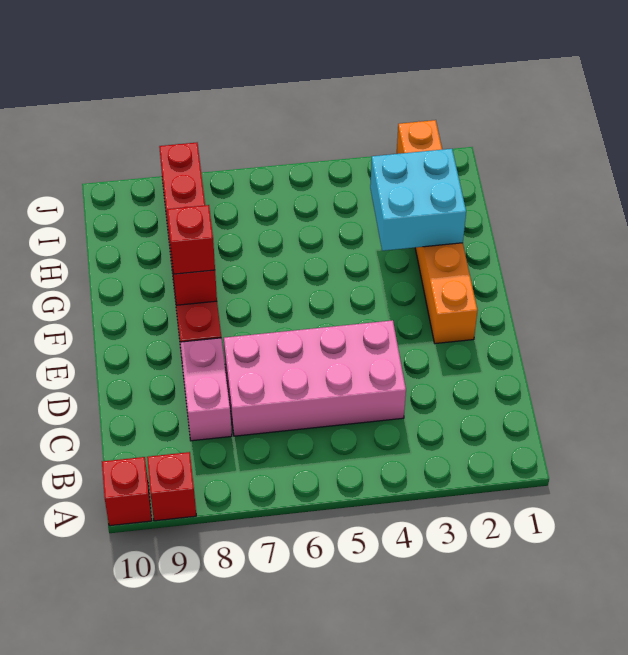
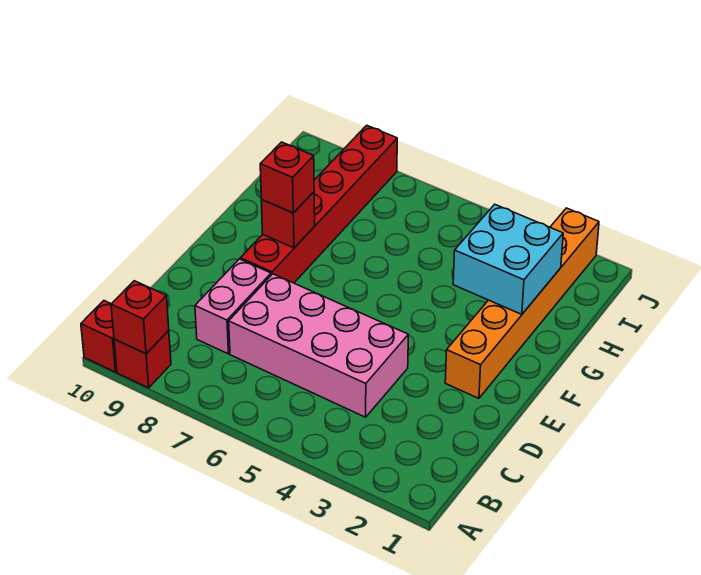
none -> red brick A9 level 2

